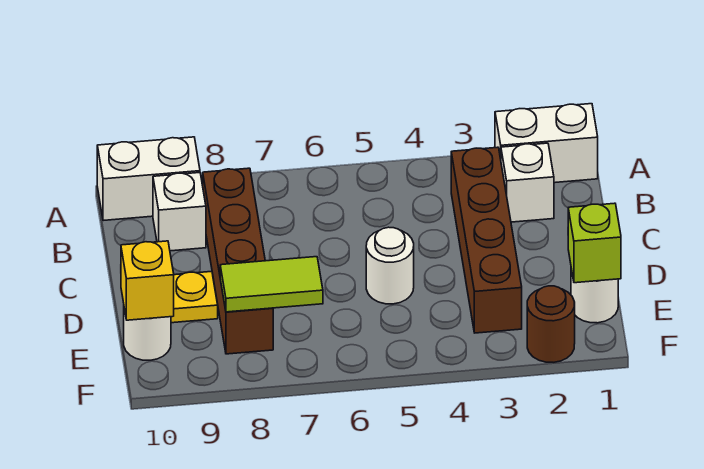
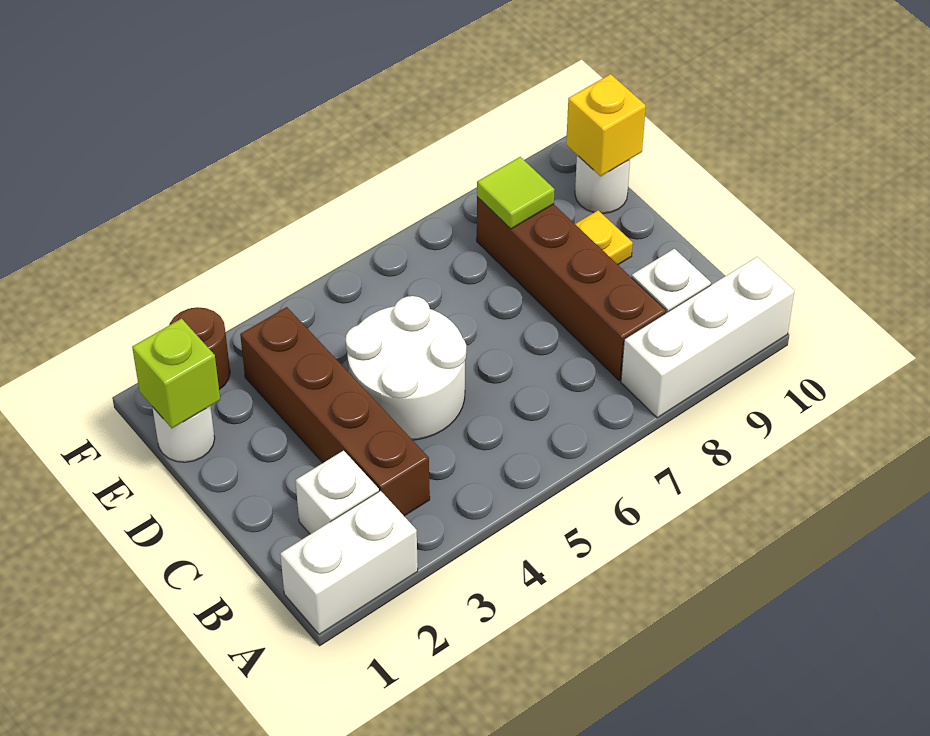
white brick A9:A10 level 1 -> white brick A8:A10 level 1
white round brick D5 level 1 -> white round brick C4:D5 level 1
lime tile E7:E8 level 2 -> lime tile E8 level 2

